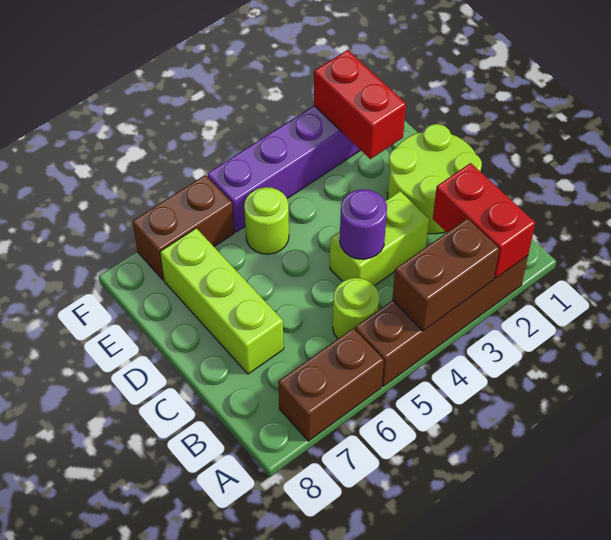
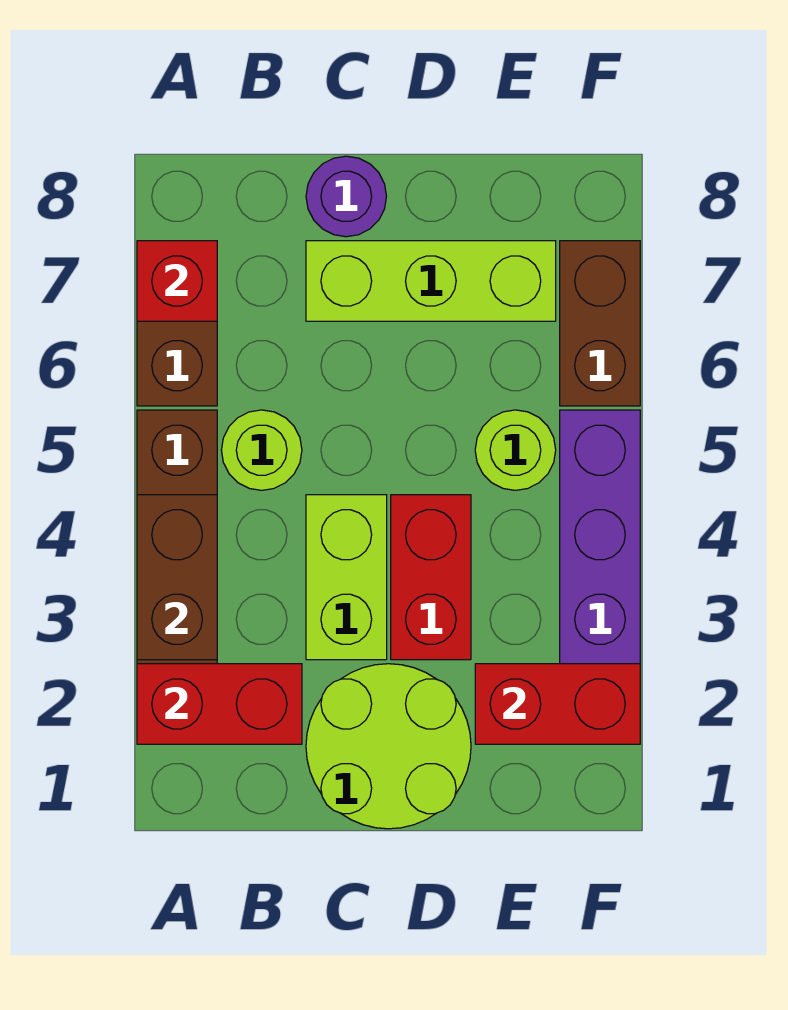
none -> red brick A7 level 2
purple round brick C4 level 2 -> purple round brick C8 level 1
none -> red brick D3:D4 level 1

